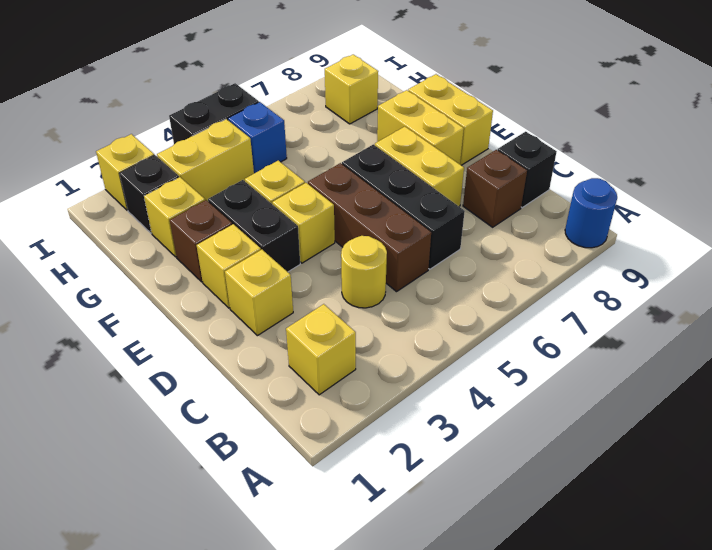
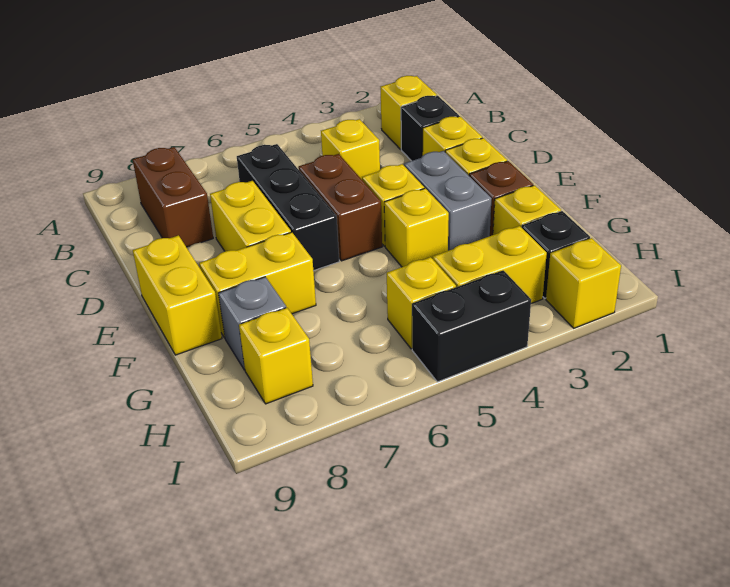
blue round brick A9 level 1 -> none
yellow round brick C4 level 1 -> yellow brick C4 level 1
brown brick C5:E5 level 1 -> brown brick D5:E5 level 1
brown brick C8 level 1 -> brown brick B8:C8 level 1
black brick C9 level 1 -> black brick C2 level 1
black brick E3:F3 level 1 -> grey brick E3:F3 level 1
yellow brick E8:F8 level 1 -> yellow brick F7:F8 level 1
none -> grey brick G8 level 1
blue brick H5 level 1 -> yellow brick H5 level 1

